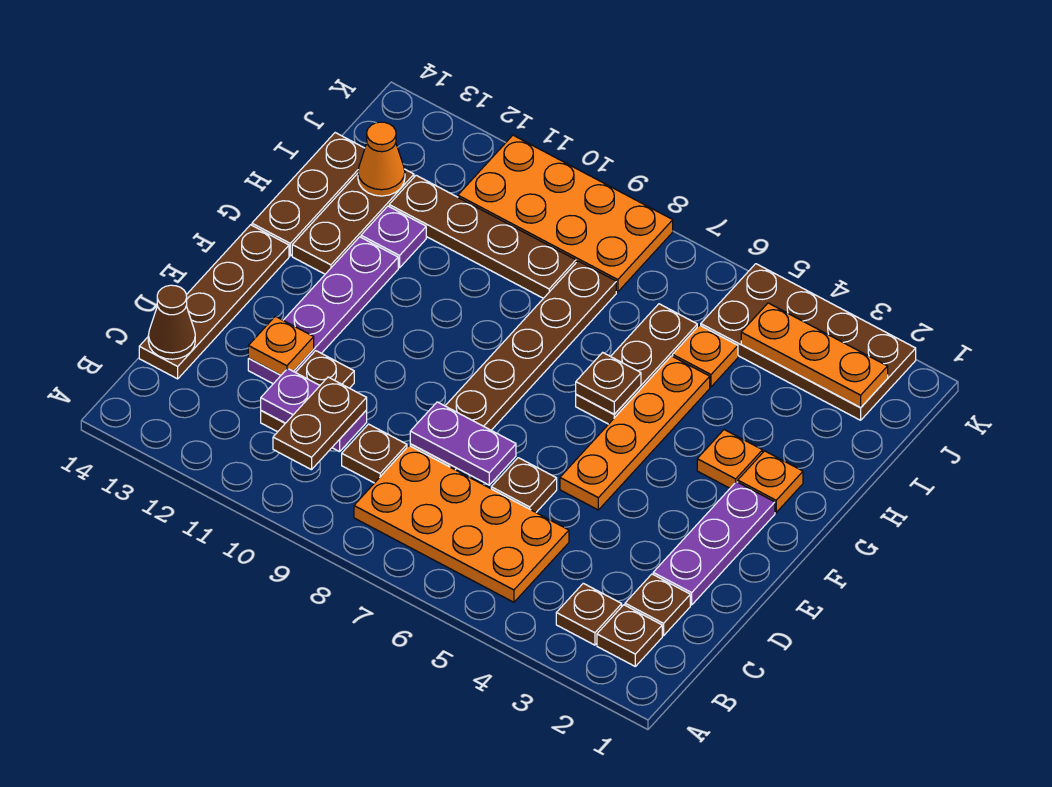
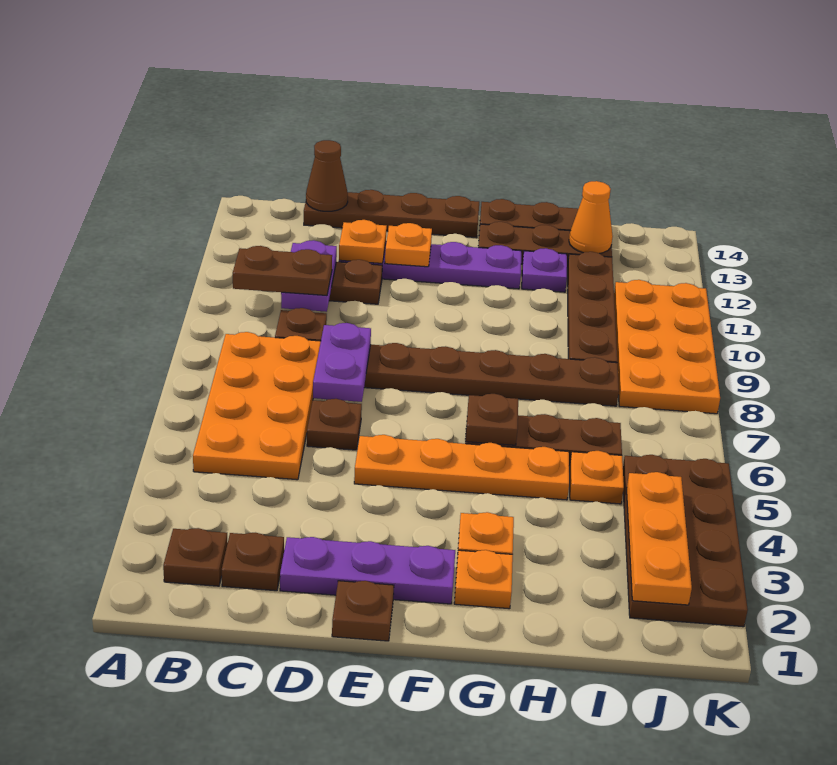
brown plate B3 level 1 -> brown plate E1 level 1
none -> orange plate E12 level 2

